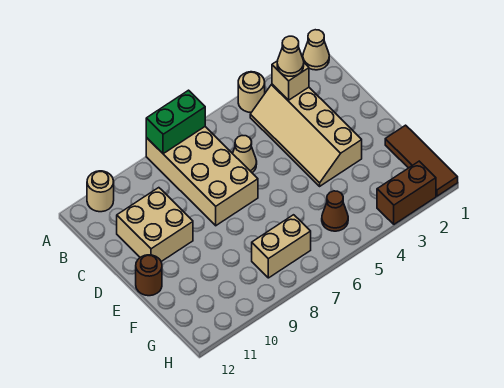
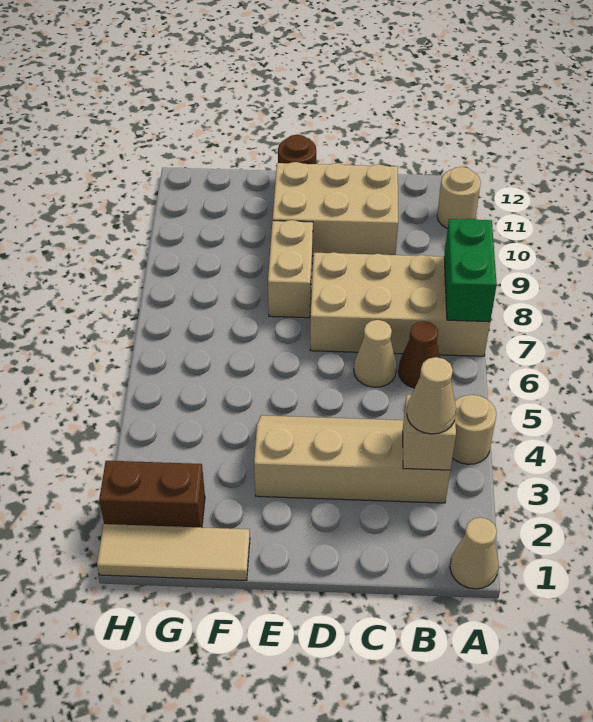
tan brick C10:D11 level 1 -> tan brick C10:E11 level 1
brown tile F1:H1 level 1 -> tan tile F1:H1 level 1
brown cone G5 level 1 -> brown cone B6 level 1
tan brick G7:G8 level 1 -> tan brick E8:E9 level 1
brown brick H2:H3 level 1 -> brown brick G2:H2 level 1

